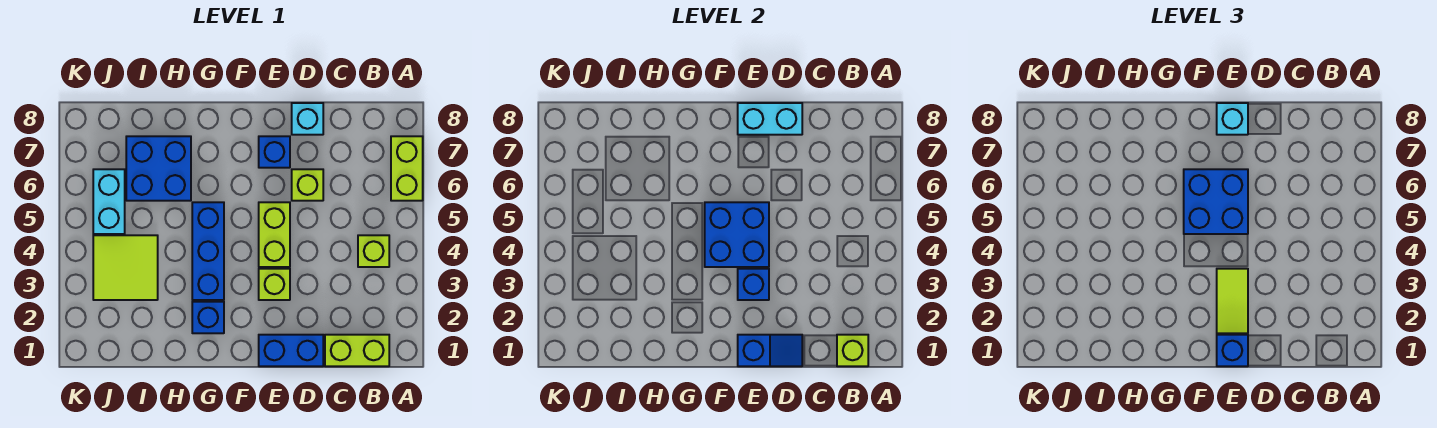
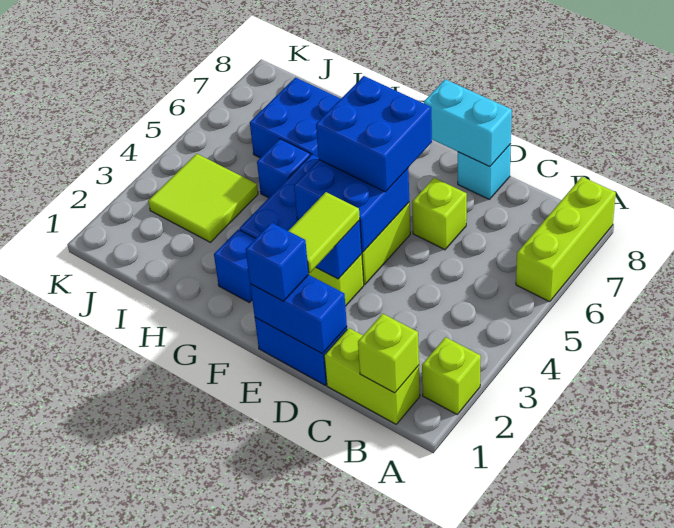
lime brick A6:A7 level 1 -> lime brick A6:A8 level 1
lime brick B4 level 1 -> lime brick A2 level 1
blue slope D1:E1 level 2 top E -> blue brick D1:E1 level 2
blue brick E7 level 1 -> blue brick H5 level 1
cyan brick E8 level 3 -> none
cyan brick J5:J6 level 1 -> none

